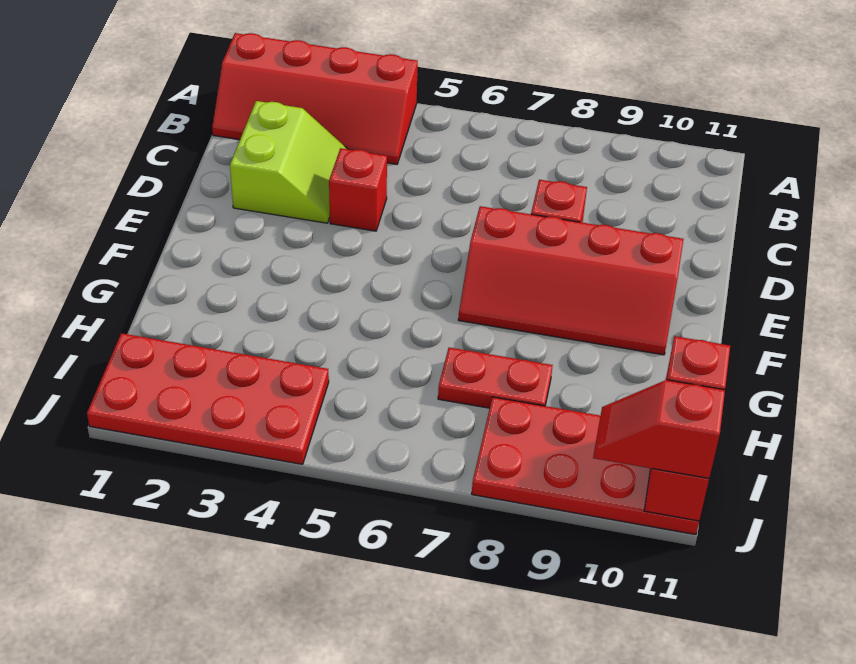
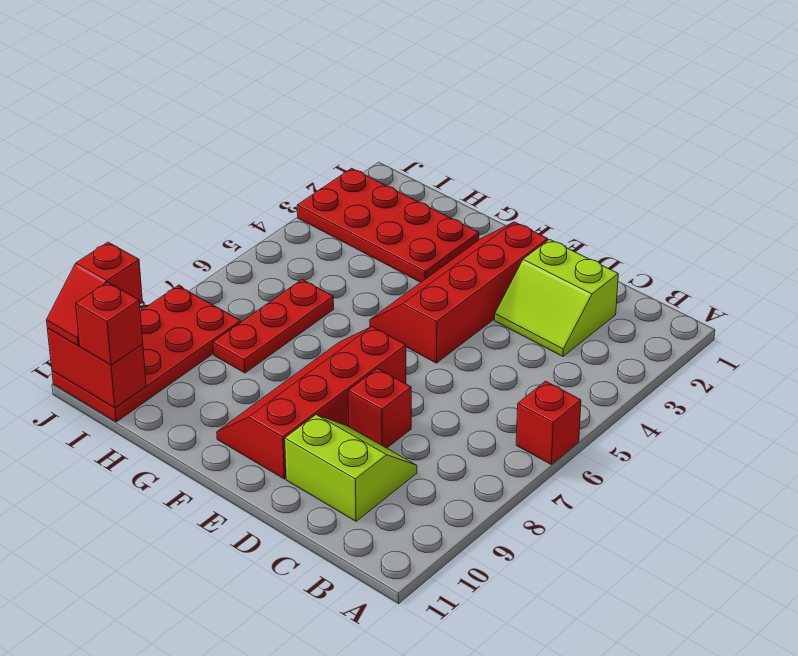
red slope A1:B4 level 1 top A -> red slope E2:F5 level 1 top E
none -> lime slope C9:D10 level 1 top 10
red brick D4 level 1 -> red brick A6 level 1
red plate H7:H8 level 1 -> red plate H6:H8 level 1
red plate I1:J4 level 1 -> red plate G2:J3 level 1
red slope J10:J11 level 3 top 11 -> red slope J10:J11 level 3 top 10

